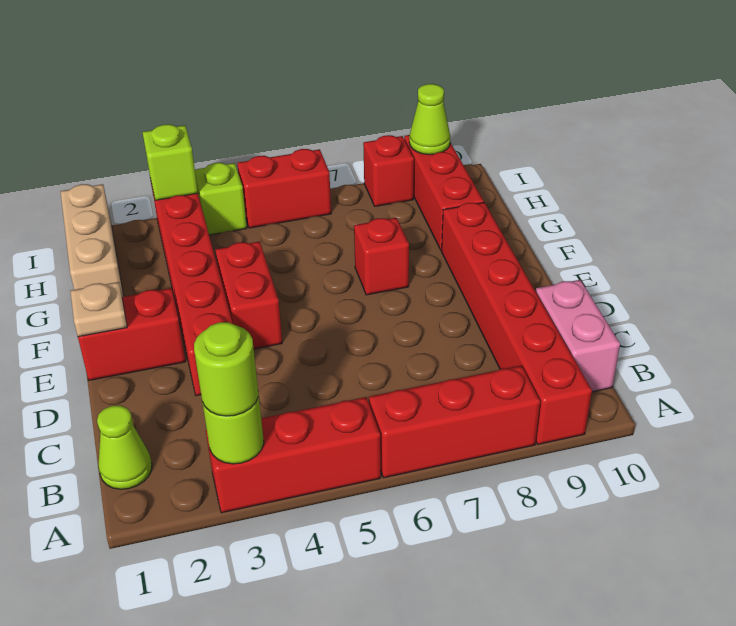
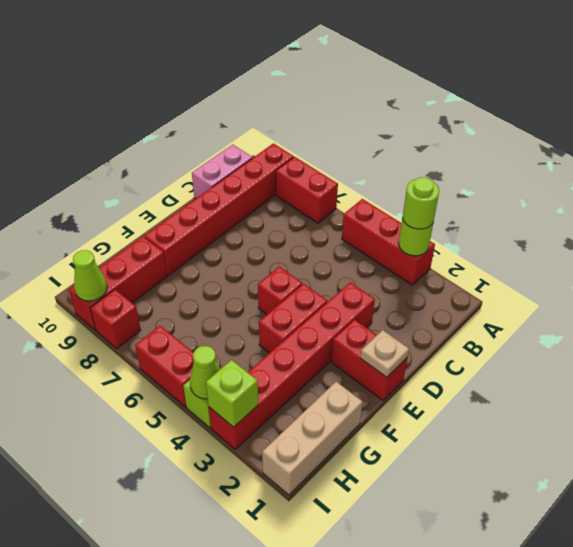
red brick A6:A8 level 1 -> red brick A7:A8 level 1
lime cone B1 level 1 -> lime cone I4 level 2
red brick F7 level 1 -> red brick E5 level 1

